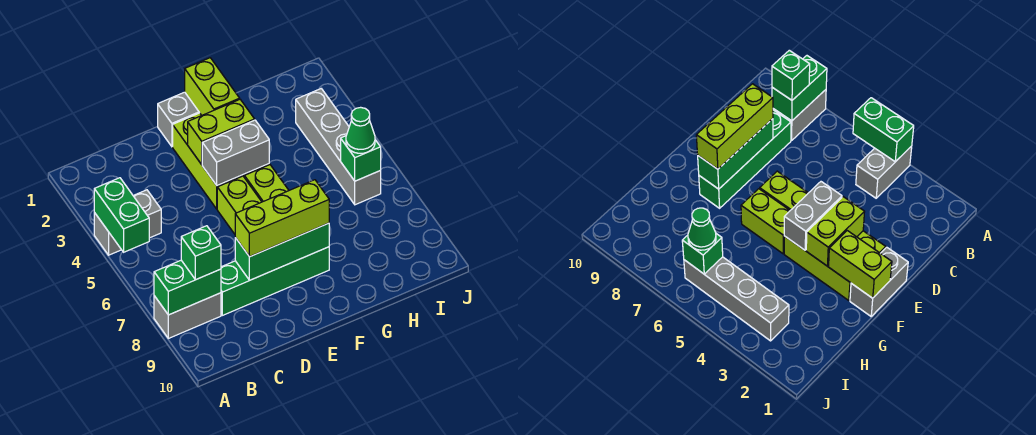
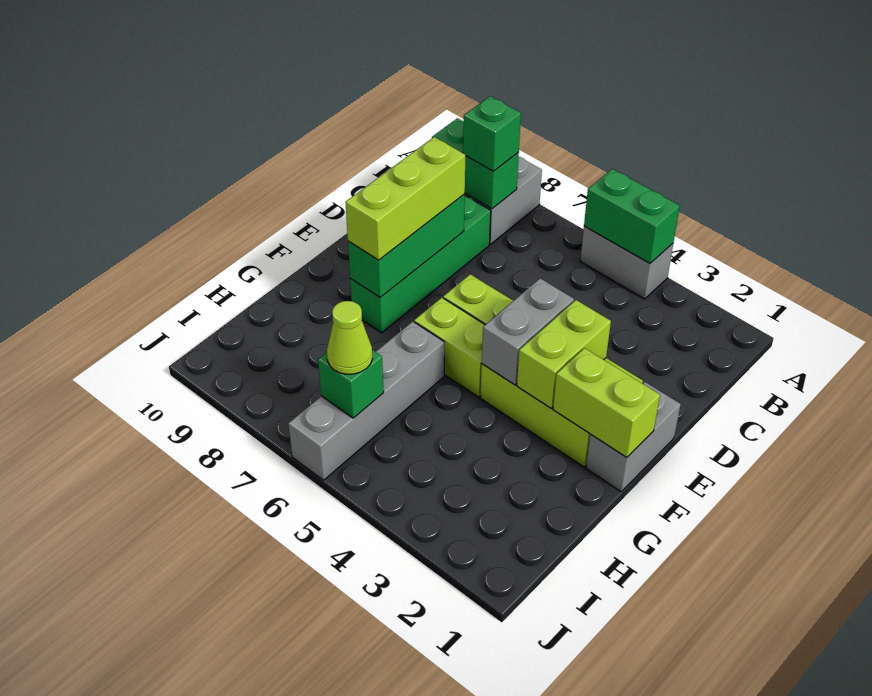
grey brick A4:B4 level 1 -> grey brick A4:A5 level 1
green brick A8:B8 level 2 -> green brick B8:B9 level 2
grey brick I3:I6 level 1 -> grey brick G6:J6 level 1
green cone I6 level 3 -> lime cone I6 level 3

